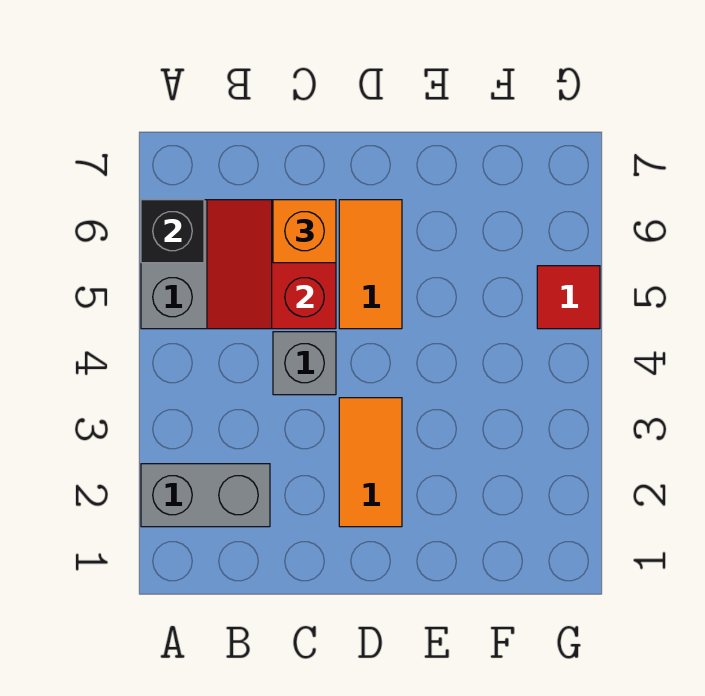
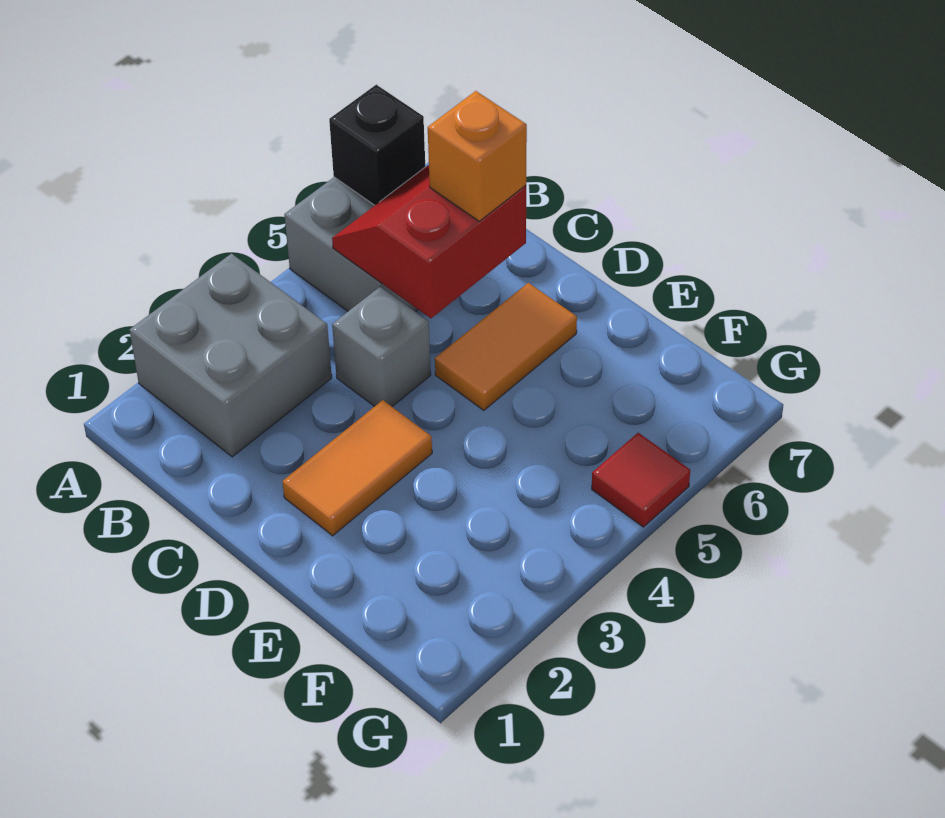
grey brick A2:B2 level 1 -> grey brick A2:B3 level 1

